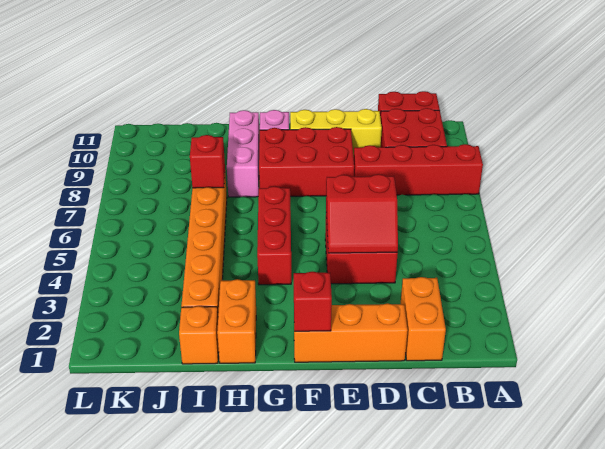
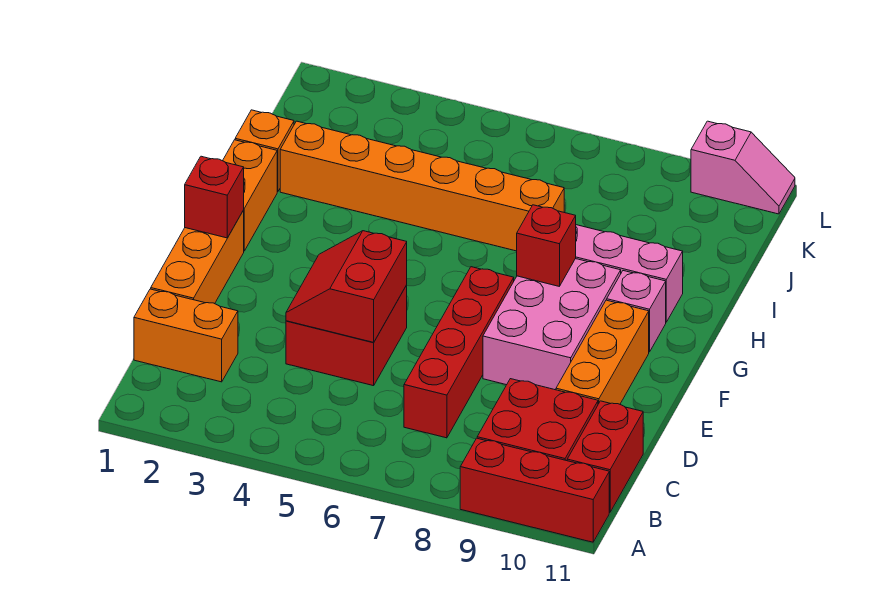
red brick A8:D8 level 1 -> red brick C7:F7 level 1
yellow brick D10:F10 level 1 -> orange brick D10:F10 level 1
red brick E8:G9 level 1 -> pink brick E8:G9 level 1
red brick G4:G6 level 1 -> red brick A9:A11 level 1
orange brick H1:H2 level 1 -> orange brick G1:H1 level 1
red brick I7 level 2 -> red brick G8 level 2
none -> pink slope L10:L11 level 1 top 10

